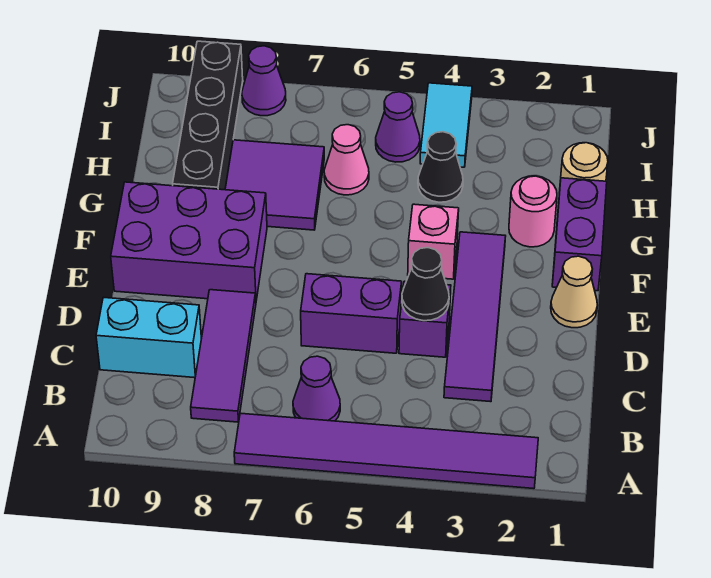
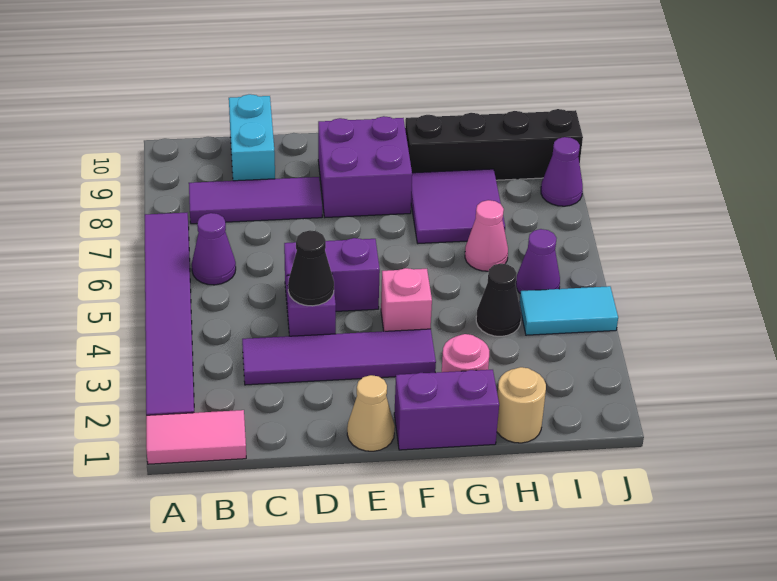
none -> pink tile A1:B1 level 1
purple brick D5:D6 level 1 -> purple brick D5:E5 level 1
purple brick E8:F10 level 1 -> purple brick E8:F9 level 1

